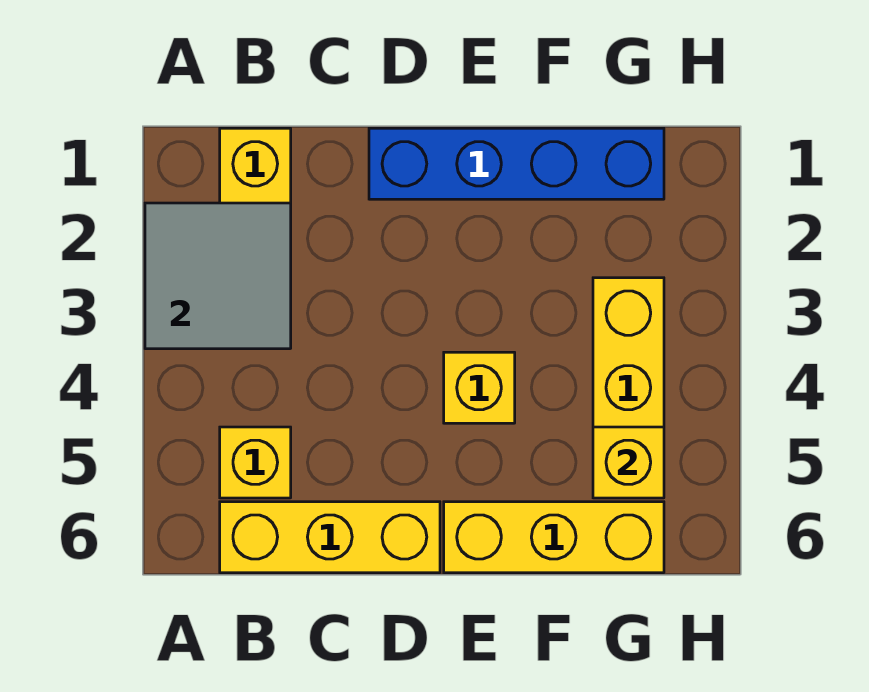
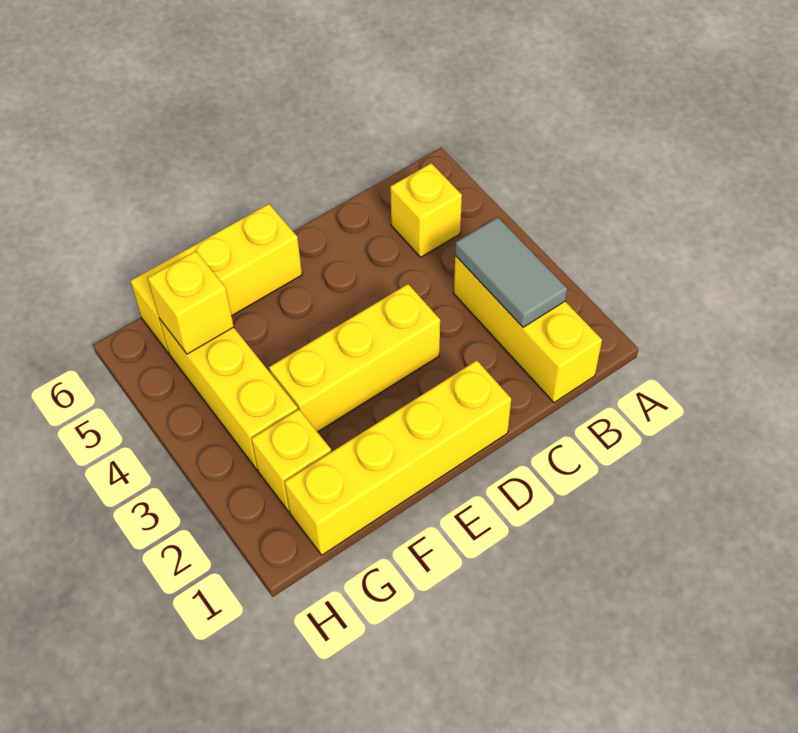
grey tile A2:B3 level 2 -> grey tile B2:B3 level 2
yellow brick B6:D6 level 1 -> yellow brick D3:F3 level 1
blue brick D1:G1 level 1 -> yellow brick D1:G1 level 1
yellow brick E4 level 1 -> yellow brick G2 level 1

